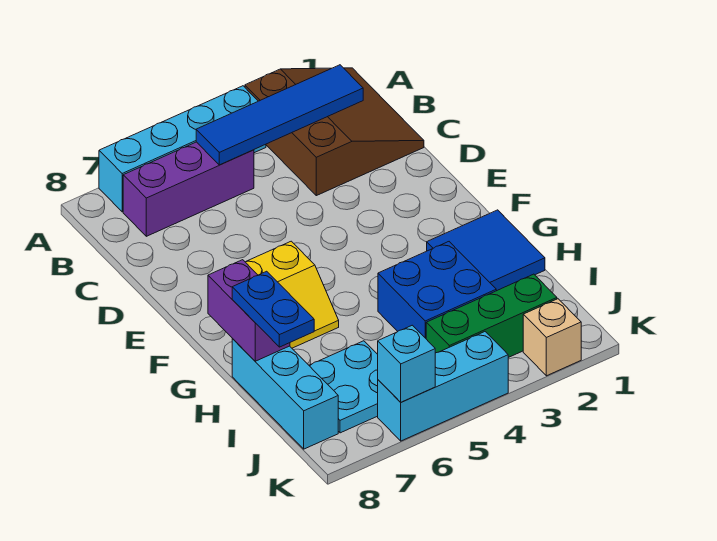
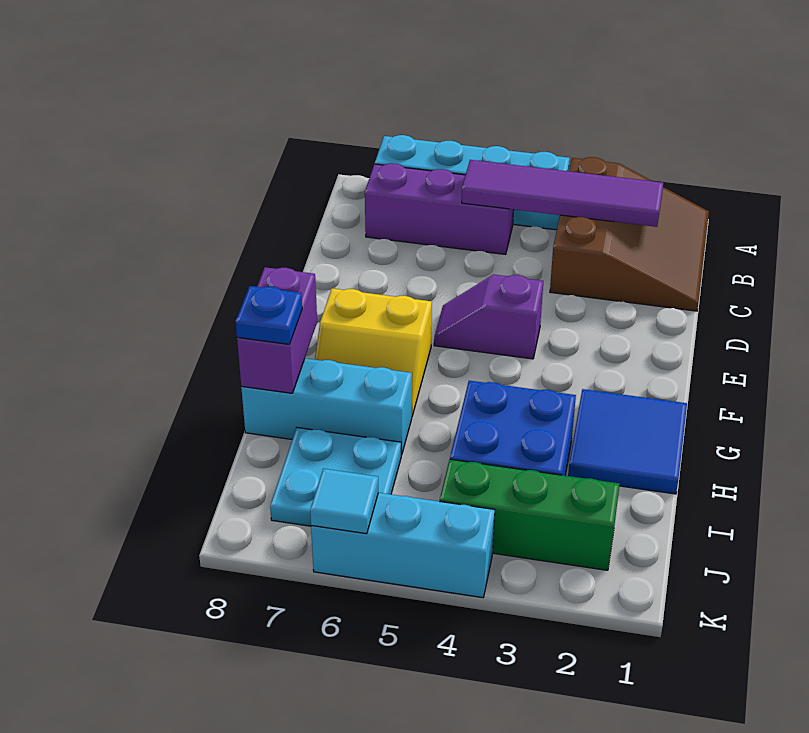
blue tile B2:B5 level 2 -> purple tile B2:B5 level 2
none -> purple slope E4:E5 level 1 top 4
cyan brick H8:J8 level 1 -> cyan brick H6:H8 level 1
blue plate H8:I8 level 3 -> blue plate H8 level 3
tan brick K2 level 1 -> none
cyan brick K6 level 2 -> cyan tile K6 level 2

